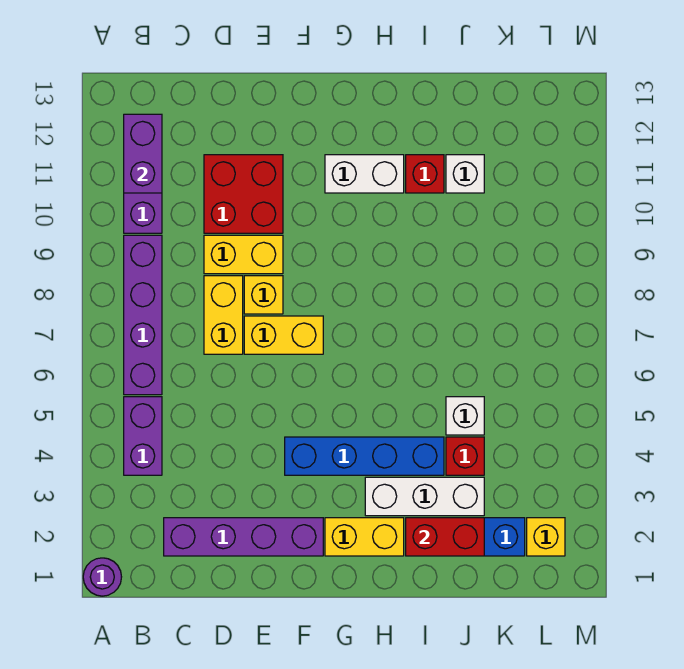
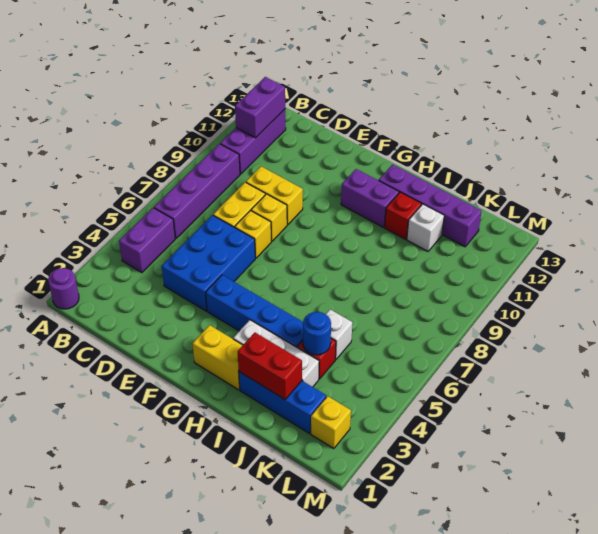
purple brick C2:F2 level 1 -> purple brick H12:K12 level 1
none -> blue brick D4:E6 level 1
red brick D10:E11 level 1 -> none
yellow brick E7:F7 level 1 -> yellow brick E7 level 1
white brick G11:H11 level 1 -> purple brick G11:H11 level 1
none -> blue round brick J4 level 2

